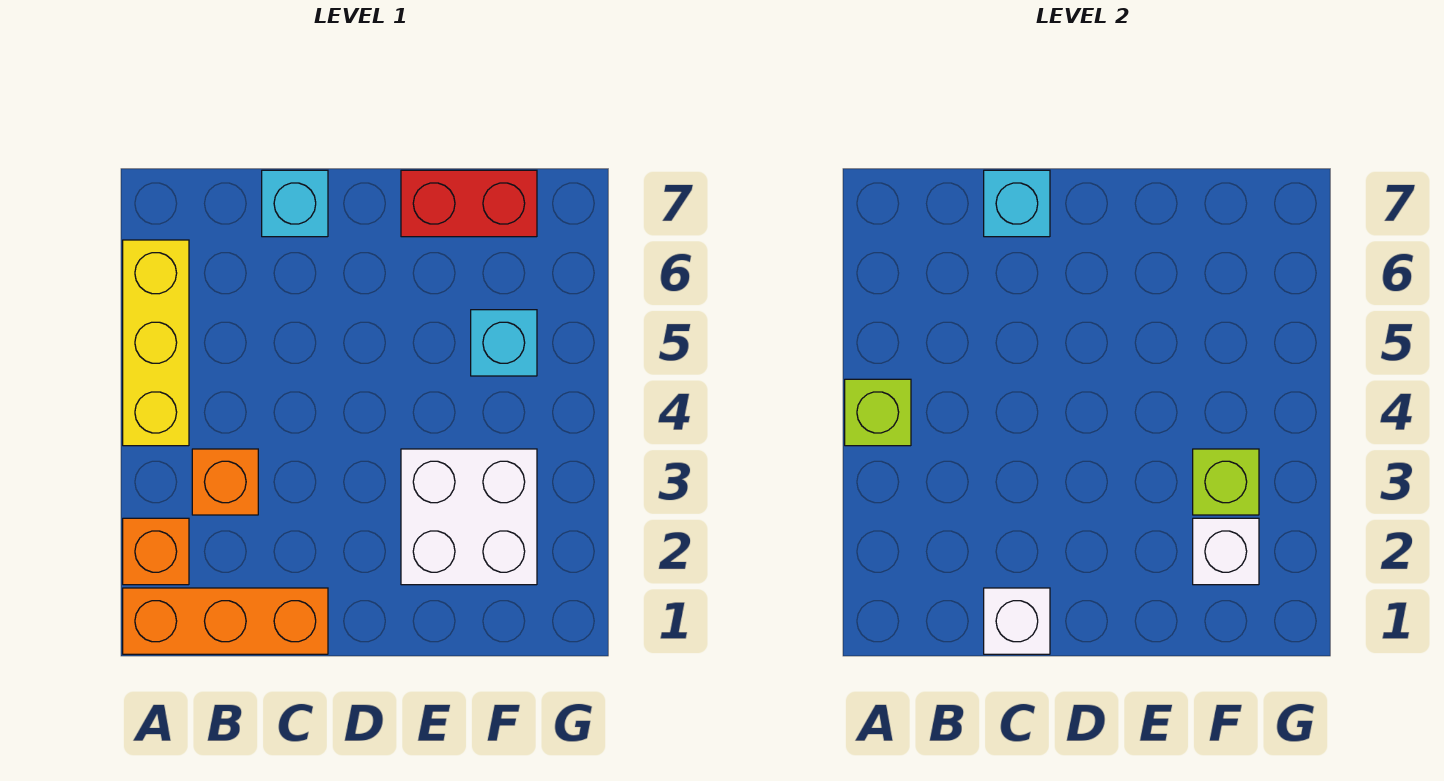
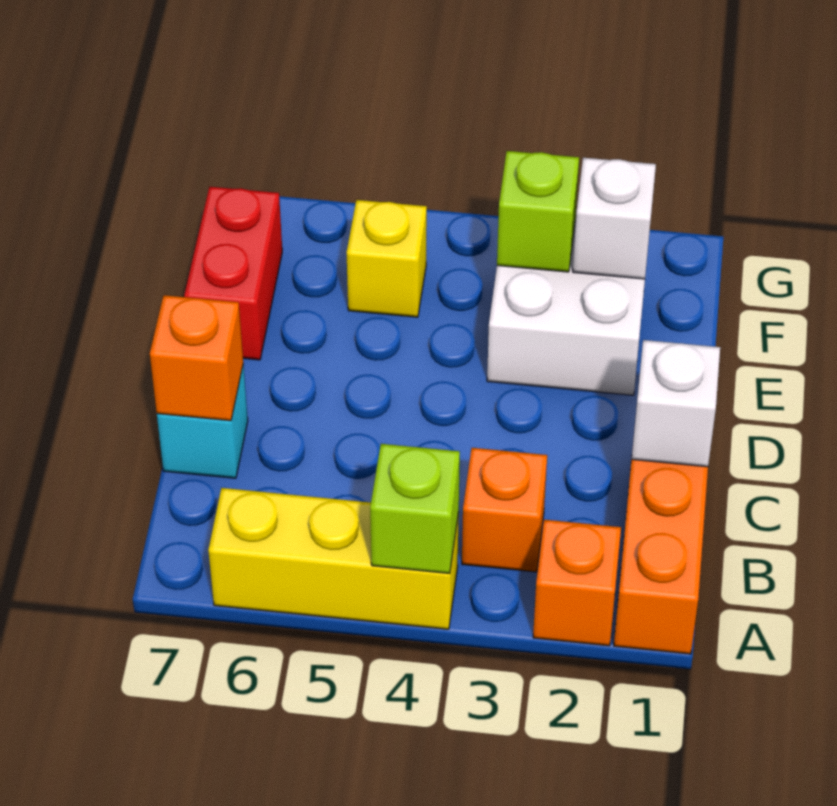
cyan brick C7 level 2 -> orange brick C7 level 2
cyan brick F5 level 1 -> yellow brick F5 level 1

